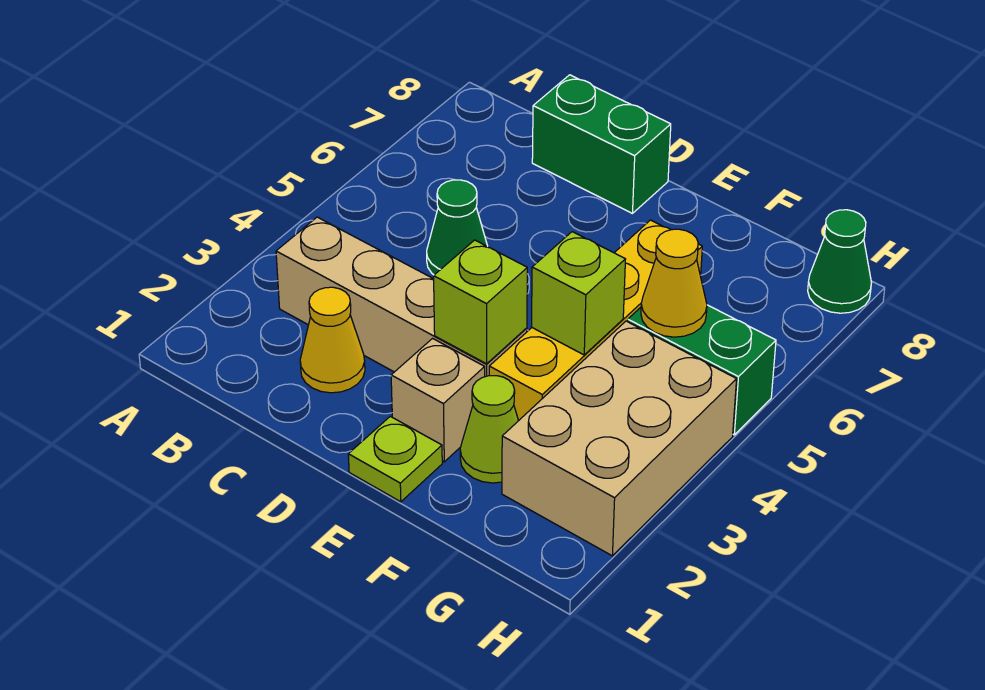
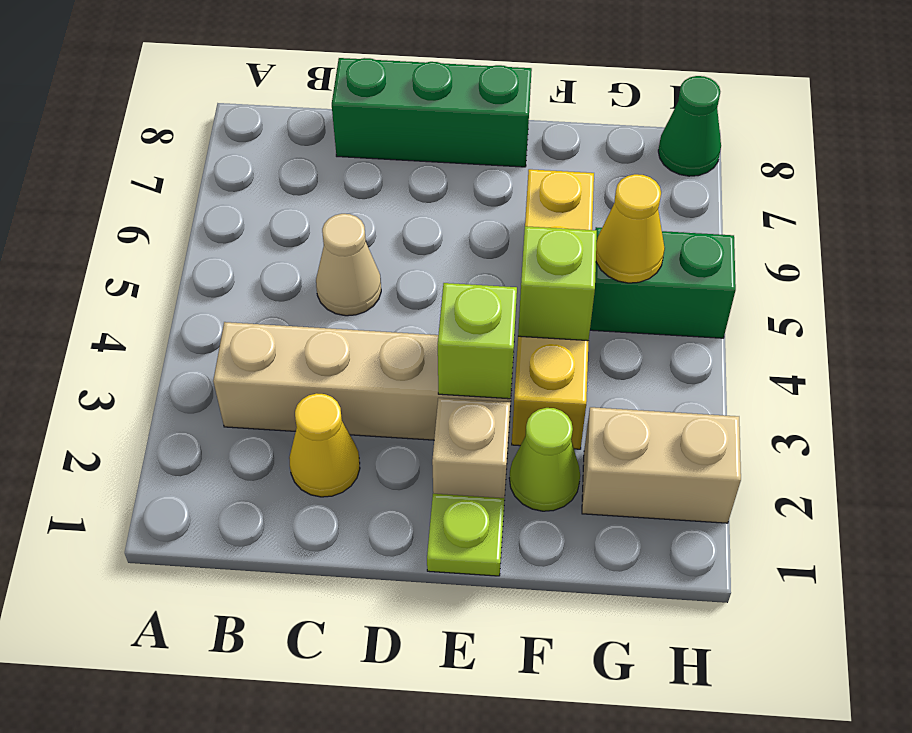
green cone C5 level 1 -> tan cone C5 level 1
green brick C8:D8 level 1 -> green brick C8:E8 level 1
tan brick G2:H4 level 1 -> tan brick G2:H2 level 1

